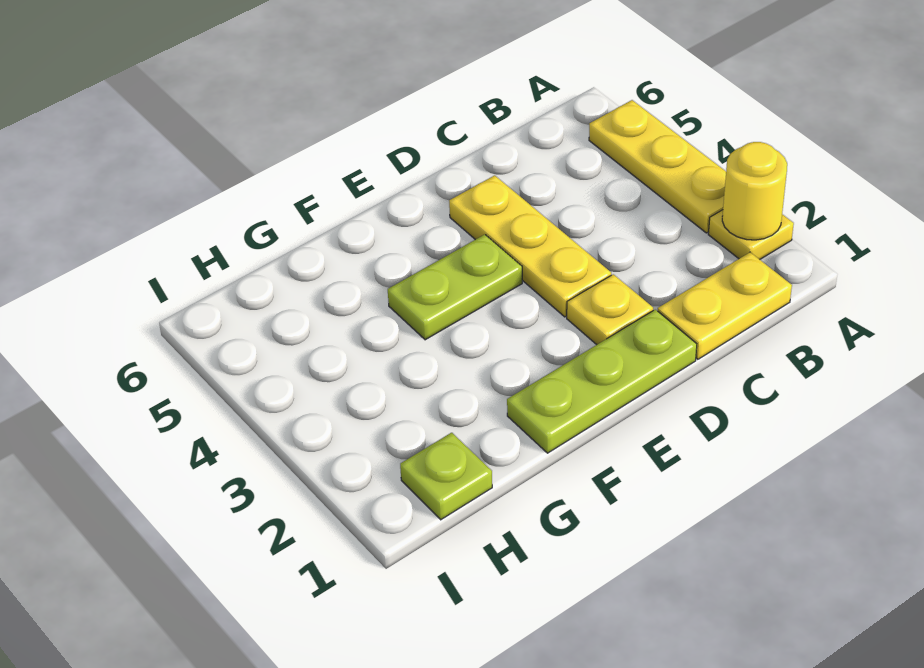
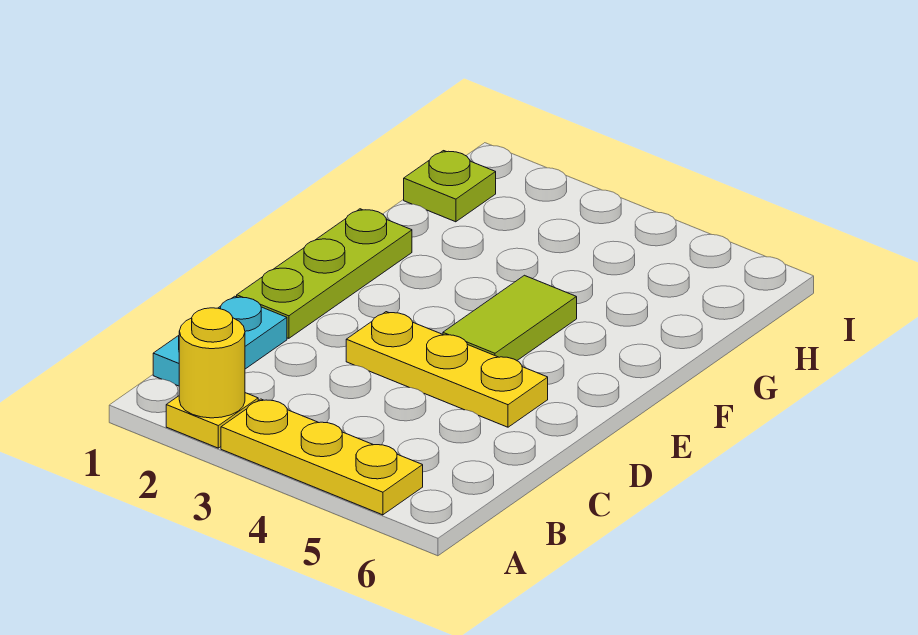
yellow plate B1:C1 level 1 -> cyan plate B1:C1 level 1
yellow plate D2 level 1 -> none
lime plate E4:F4 level 1 -> lime tile E4:F4 level 1

